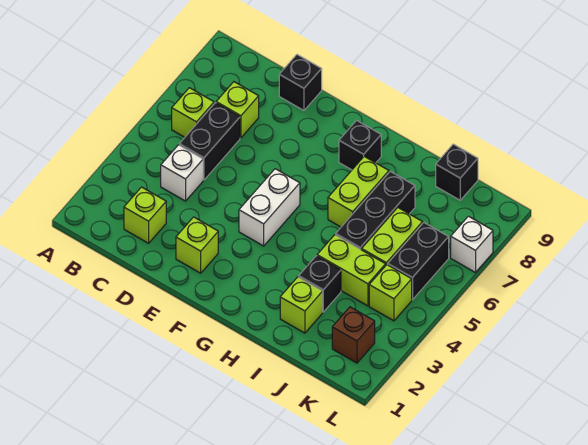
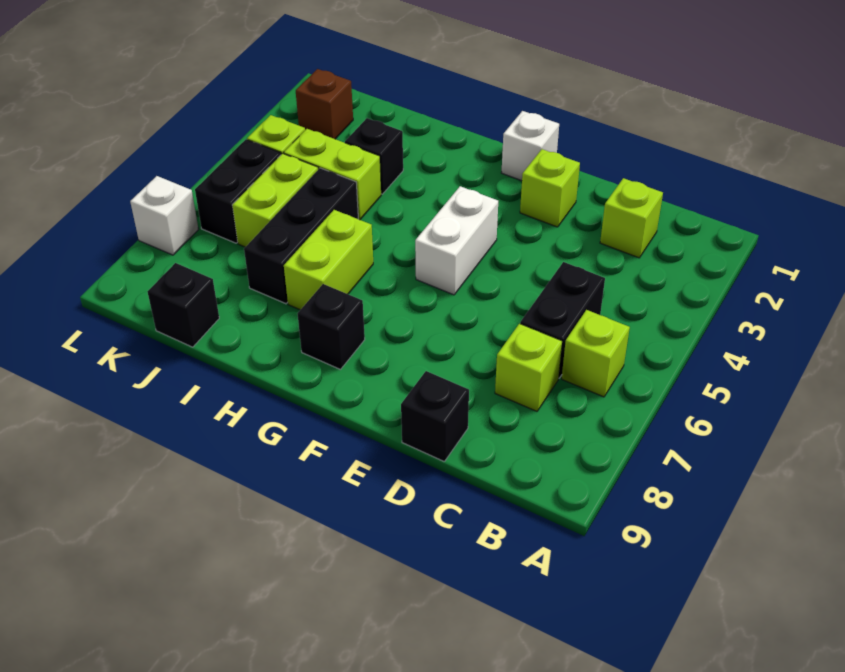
white brick C4 level 1 -> white brick F1 level 1
lime brick I2 level 1 -> none

